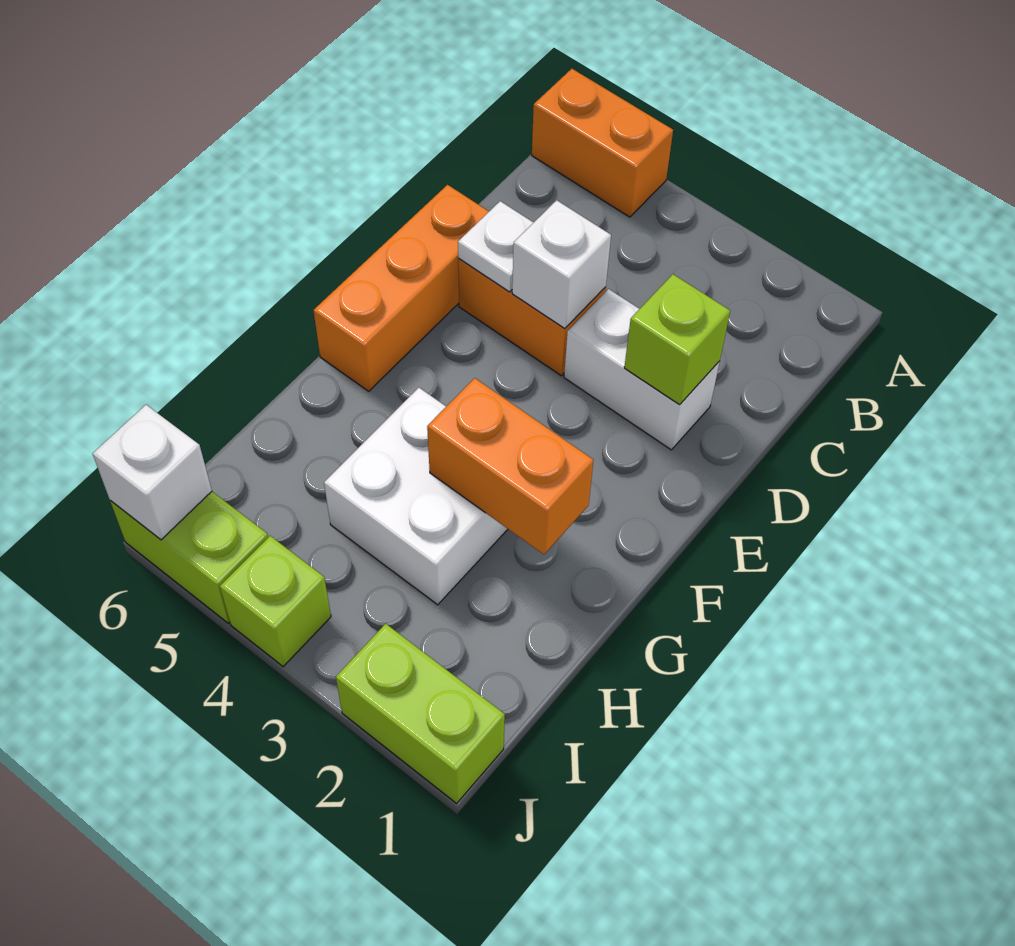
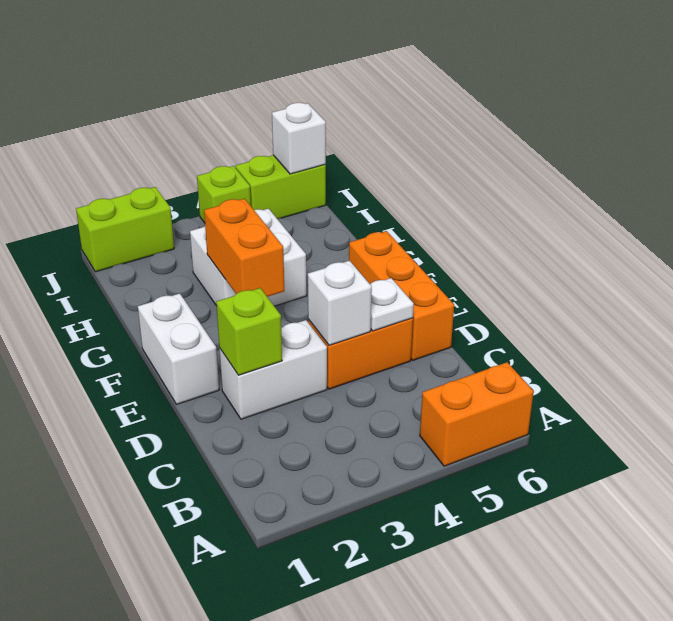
none -> white brick E1:F1 level 1
orange brick G2:G3 level 2 -> orange brick F3:G3 level 2

